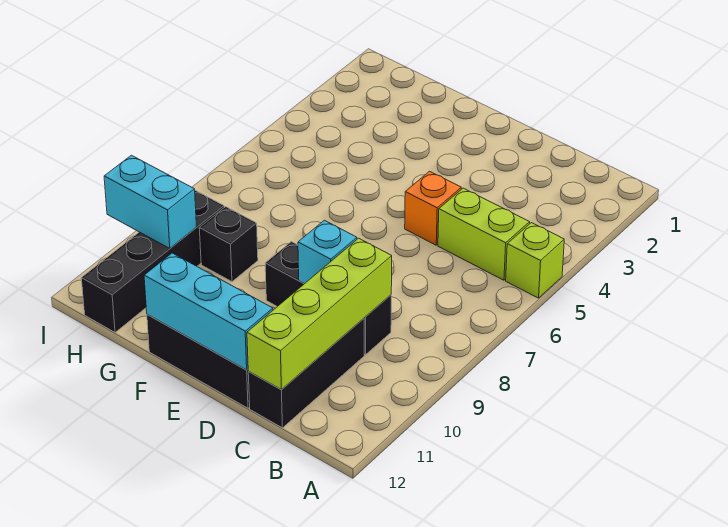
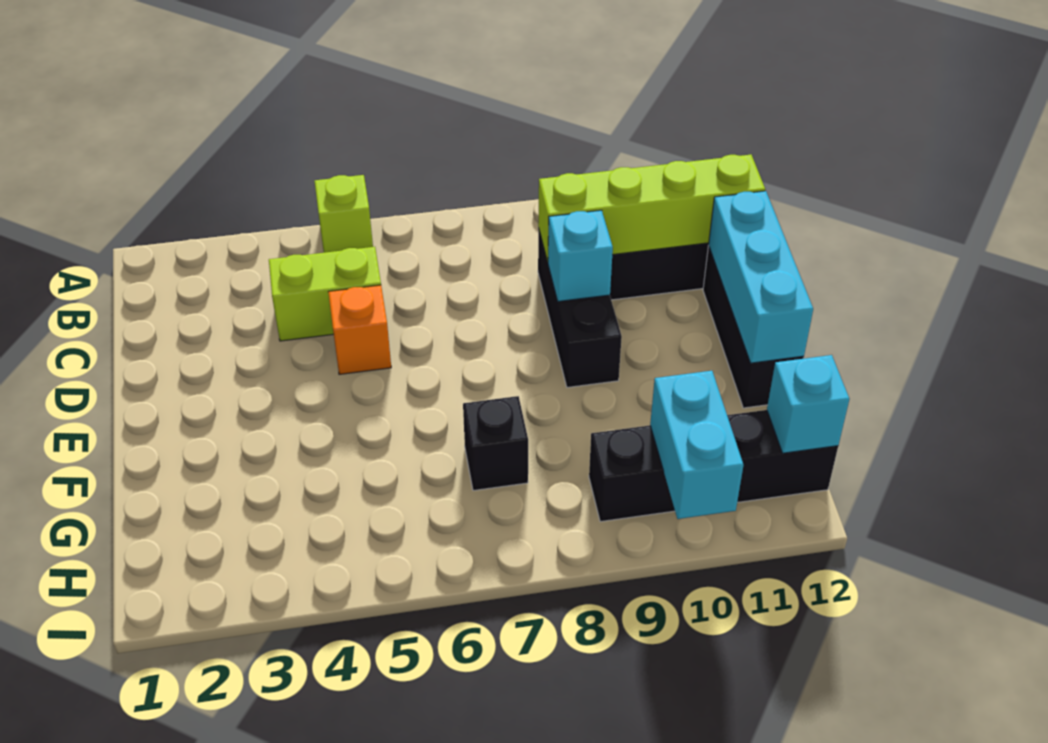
lime brick B5:C5 level 1 -> lime brick C4:C5 level 1
black brick G9 level 1 -> black brick G7 level 1
none -> cyan brick H12 level 2

